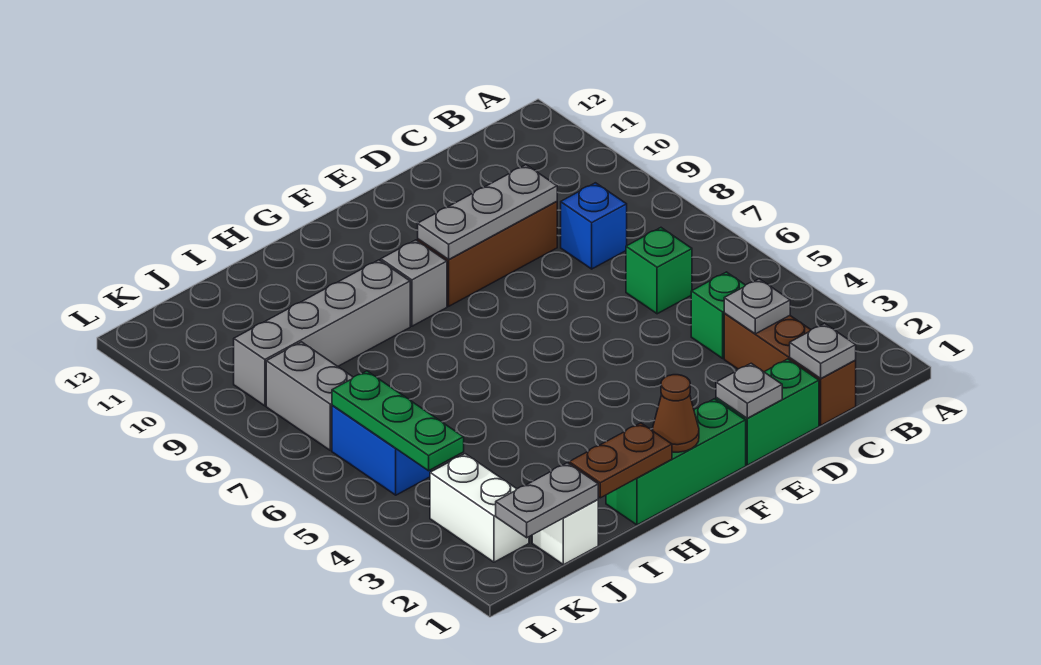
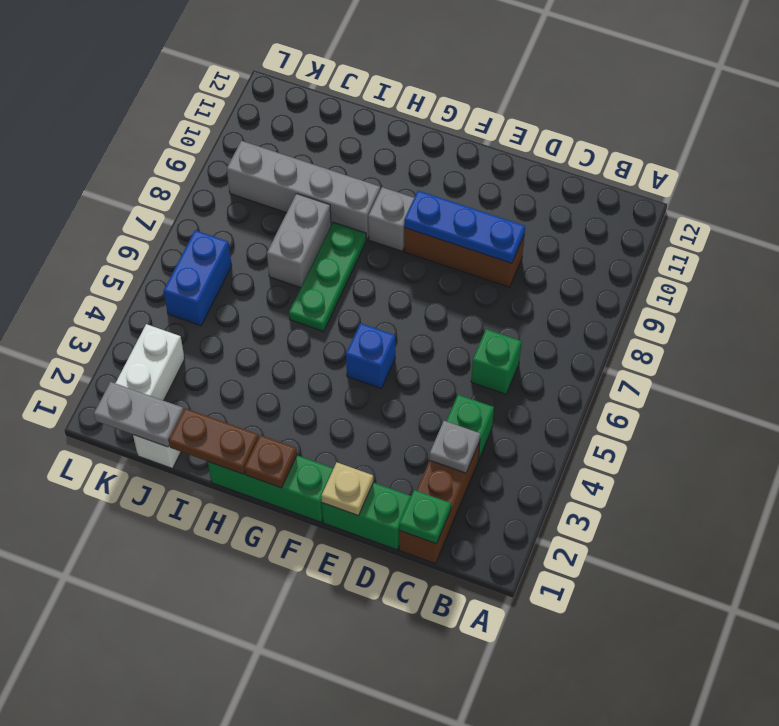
grey plate C1 level 2 -> green plate C1 level 2
blue brick C8 level 1 -> blue brick F5 level 1
grey plate D9:F9 level 2 -> blue plate D9:F9 level 2
grey plate E1 level 2 -> tan plate E1 level 2
brown cone G1 level 2 -> brown plate G1 level 2
green plate K4:K6 level 2 -> green plate H6:H8 level 1
grey brick K7:K8 level 1 -> grey brick I7:I8 level 1

